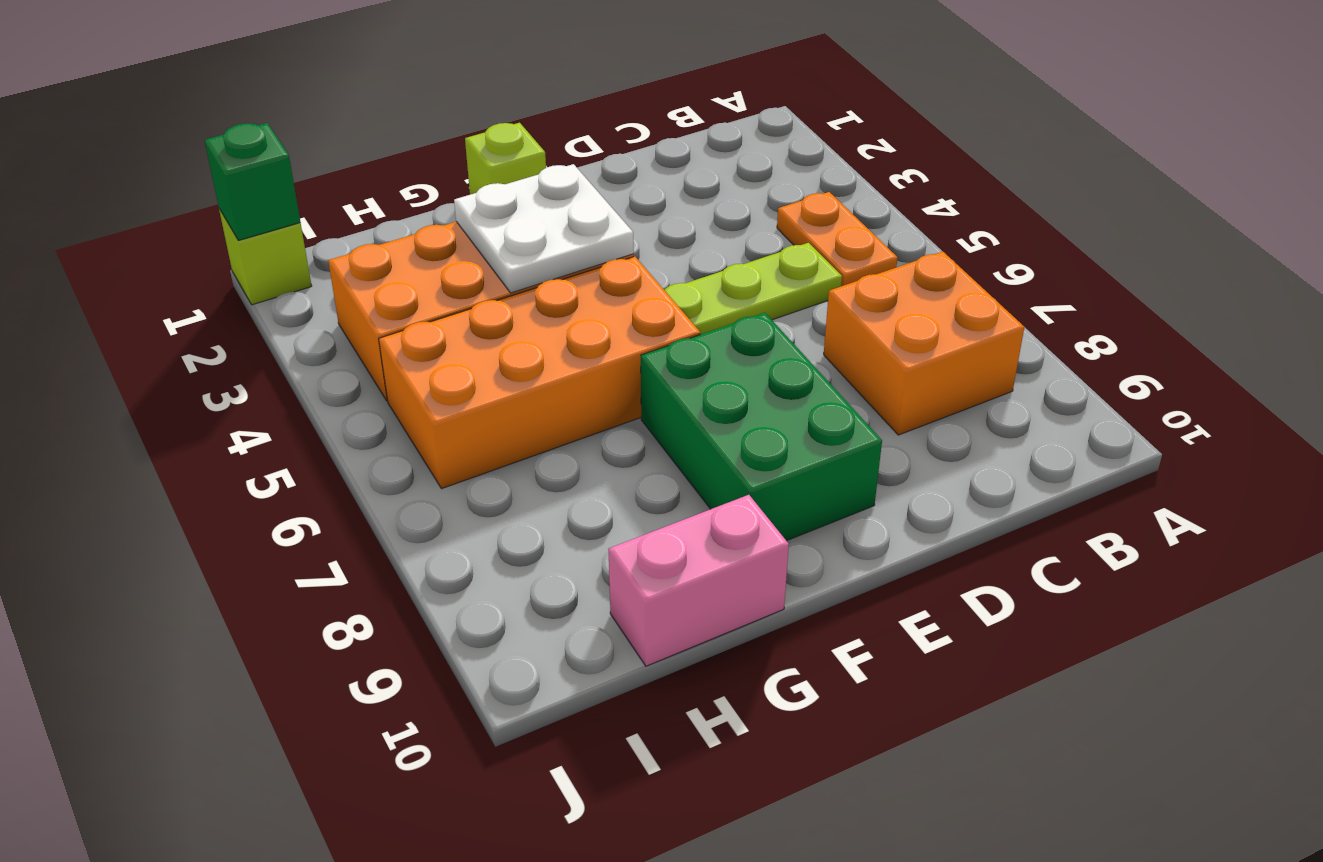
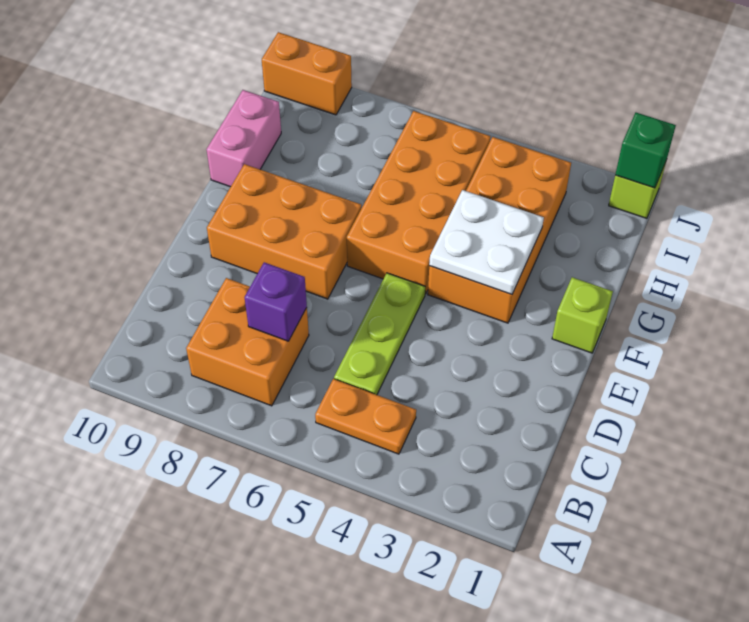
none -> purple brick C7 level 2
green brick E7:F9 level 1 -> orange brick E7:F9 level 1
none -> orange brick J9:J10 level 1

